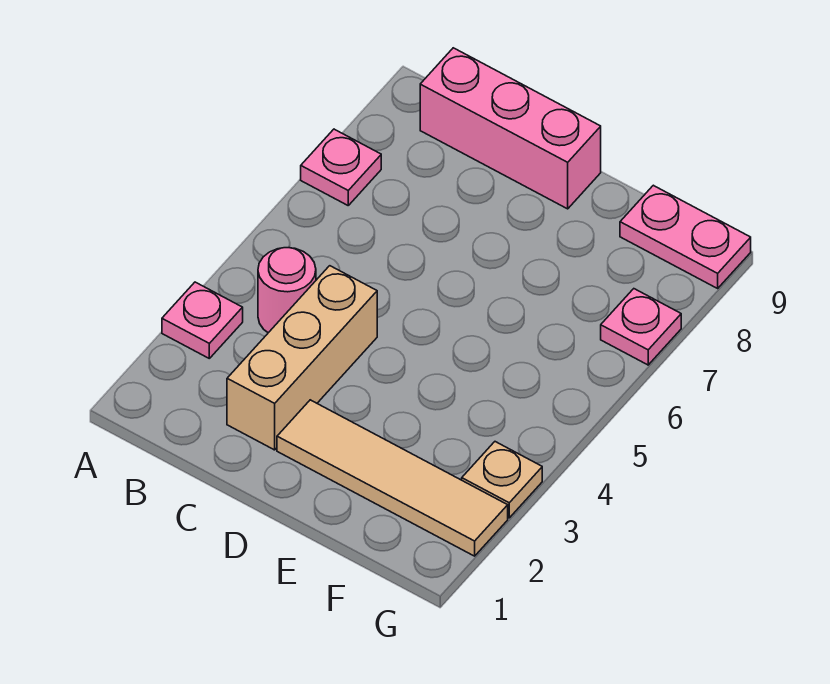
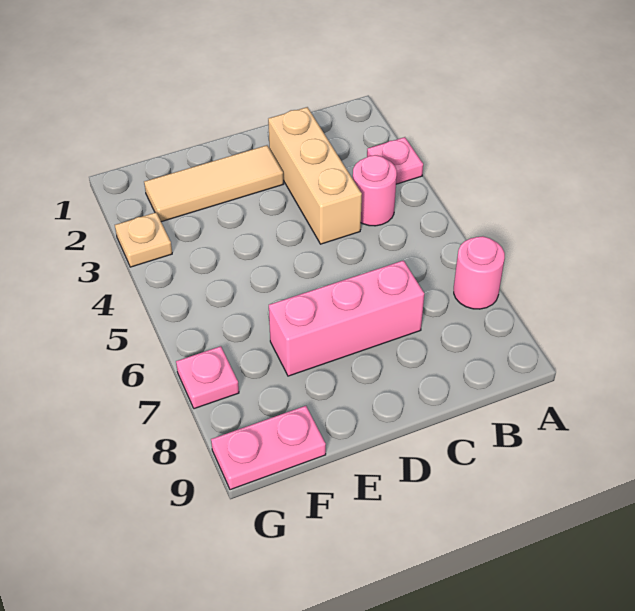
pink plate A7 level 1 -> pink round brick A7 level 1
pink brick B9:D9 level 1 -> pink brick C7:E7 level 1
tan tile D2:G2 level 1 -> tan tile D2:F2 level 1

